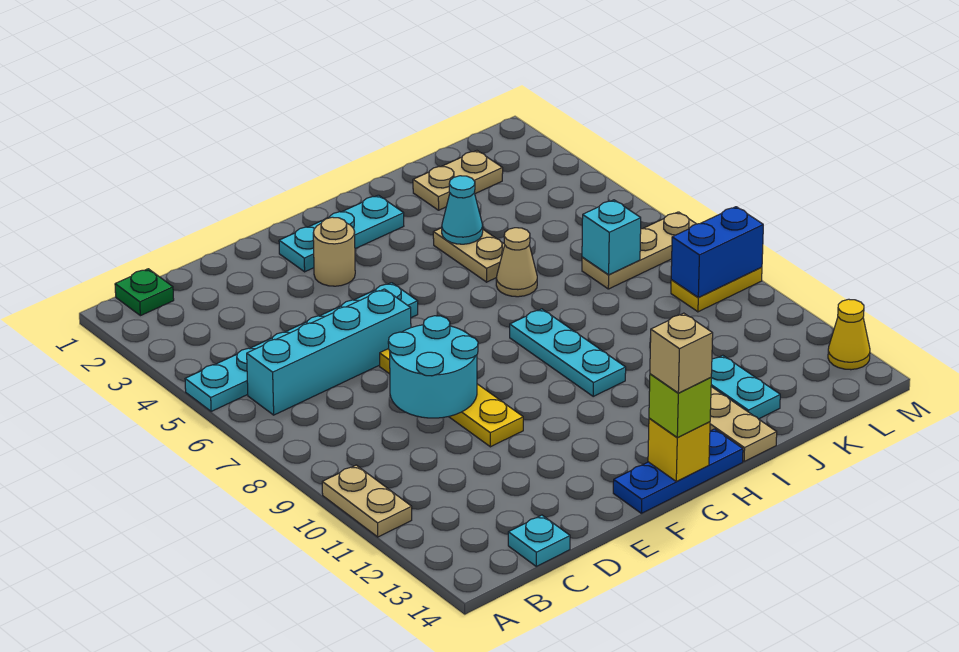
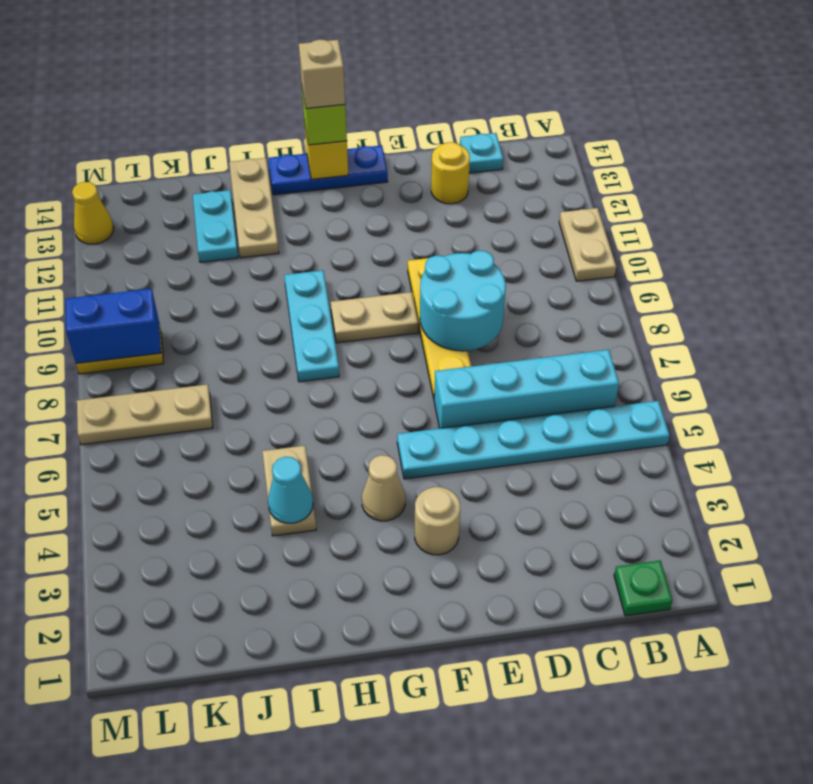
none -> yellow round brick D13 level 1
cyan plate F2:H2 level 1 -> none
tan cone I6 level 1 -> tan cone G4 level 1
tan plate J2:K2 level 1 -> tan plate F9:G9 level 1
cyan brick K7 level 2 -> none

